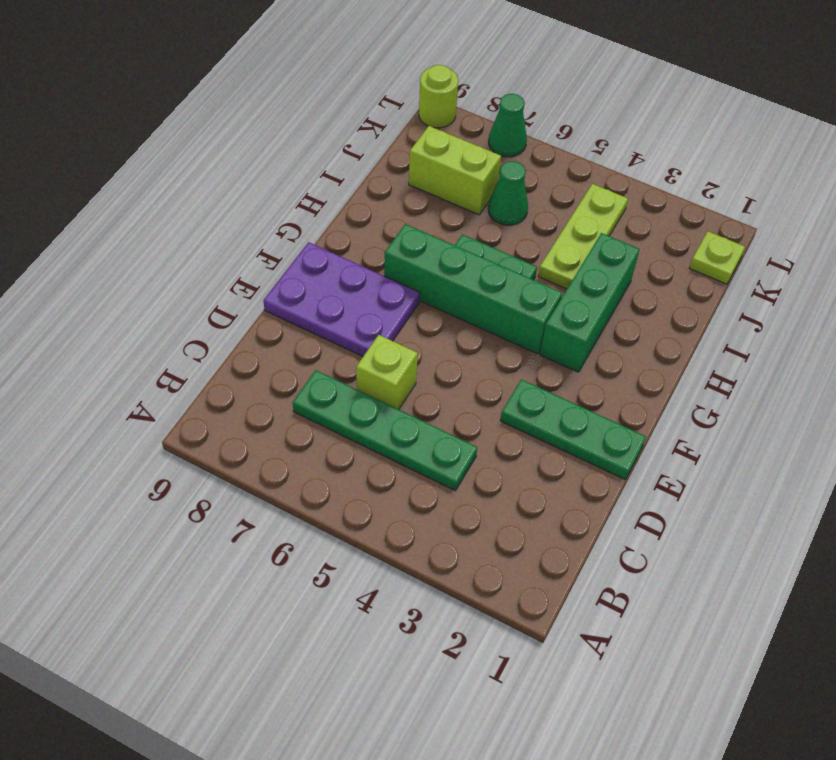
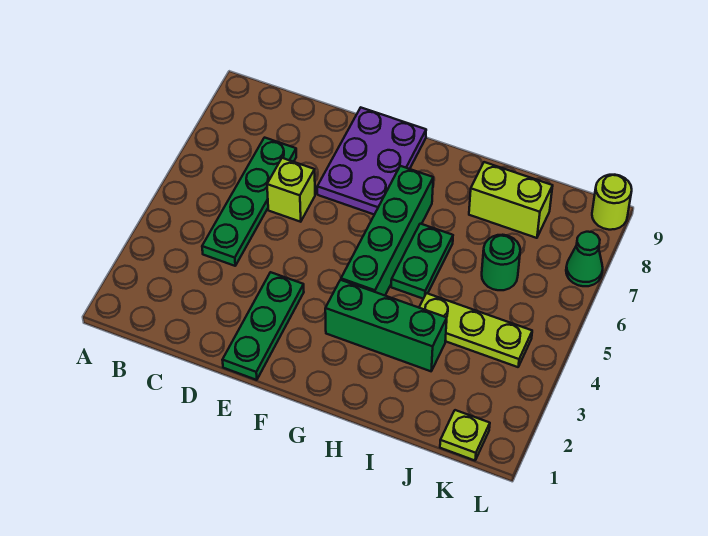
green cone J6 level 1 -> green round brick J6 level 1
lime brick J7:J8 level 1 -> lime brick I8:J8 level 1

